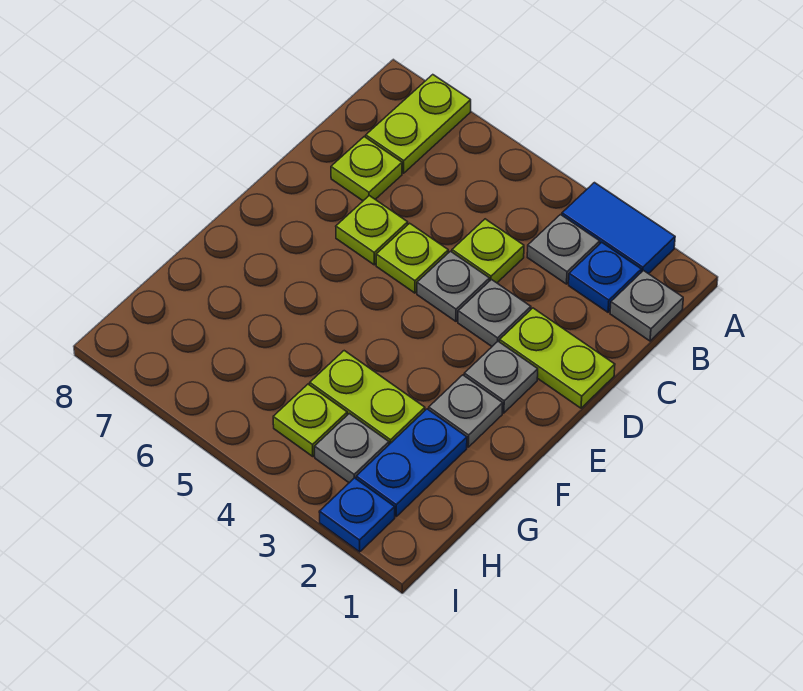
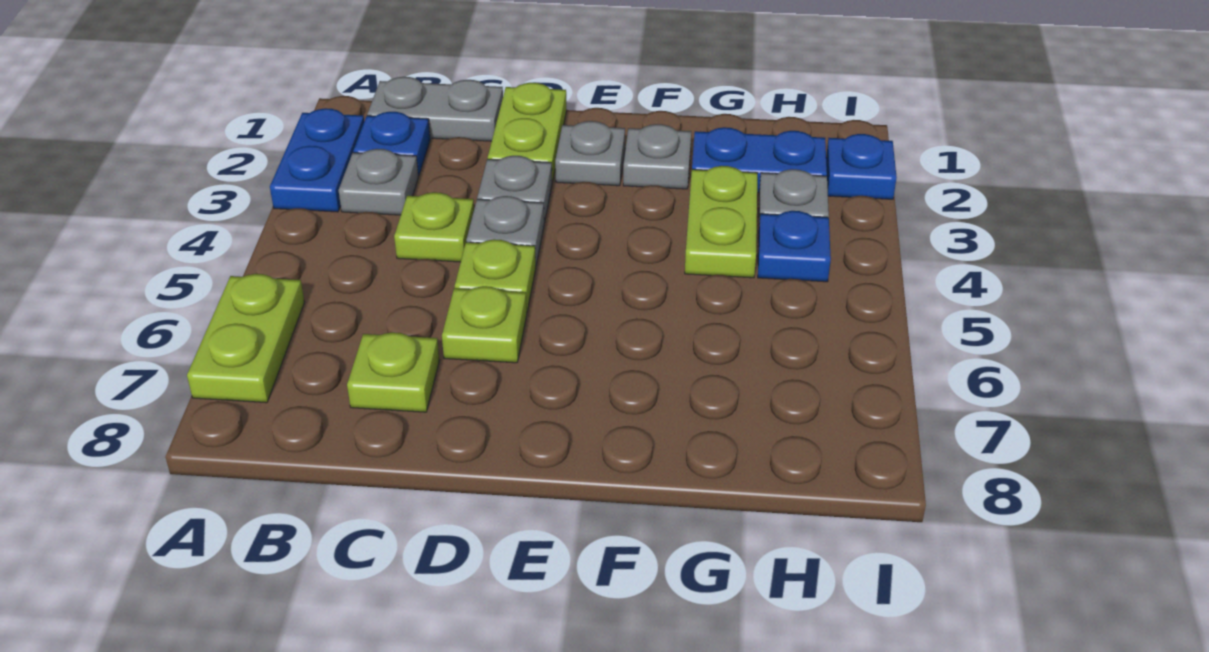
blue tile A2:A3 level 1 -> blue plate A2:A3 level 1
lime plate A7:B7 level 1 -> lime plate A6:A7 level 1
grey plate B1 level 1 -> grey plate B1:C1 level 1
lime plate H4 level 1 -> blue plate H4 level 1

